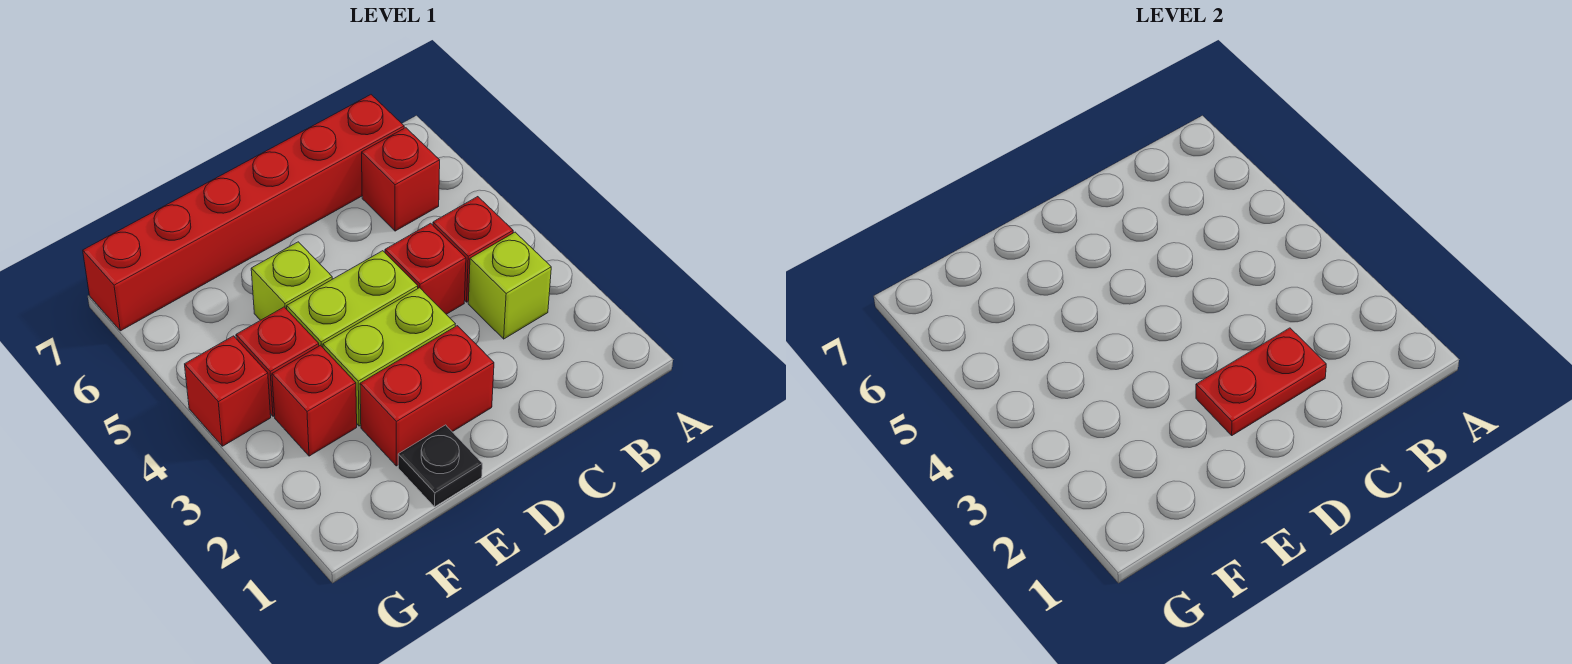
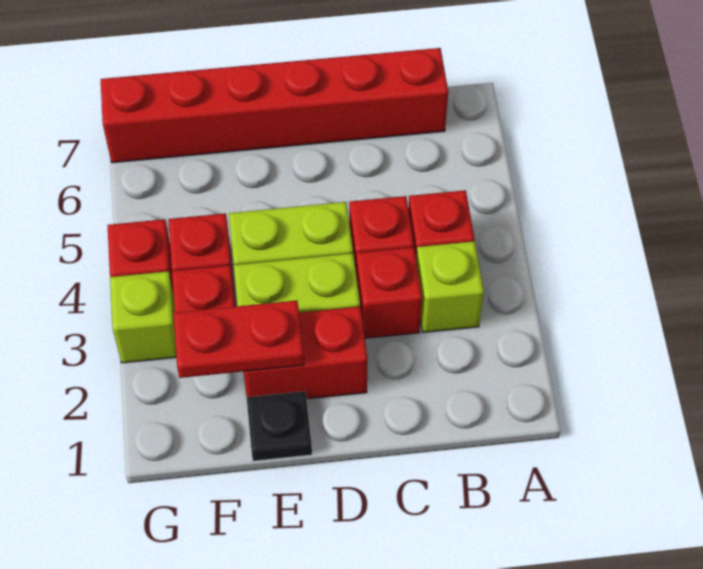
red brick B6 level 1 -> red brick C3 level 1
red plate C2:D2 level 2 -> red plate E2:F2 level 2
lime brick E5 level 1 -> lime brick G3 level 1

